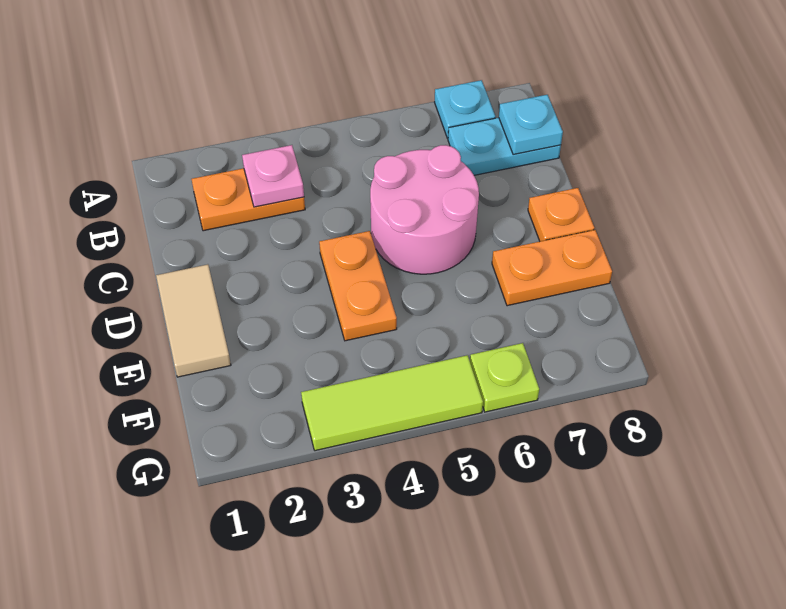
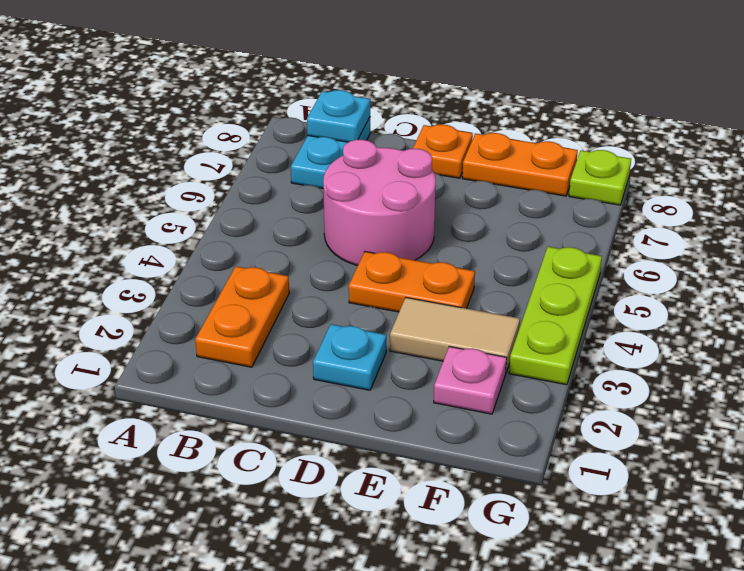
cyan plate A7 level 1 -> cyan plate D2 level 1
pink plate B3 level 2 -> pink plate F2 level 1
tan tile D1:E1 level 1 -> tan tile E3:F3 level 1
orange plate E7:E8 level 1 -> orange plate E8:F8 level 1
lime tile G3:G5 level 1 -> lime plate G3:G5 level 1
lime plate G6 level 1 -> lime plate G8 level 1

